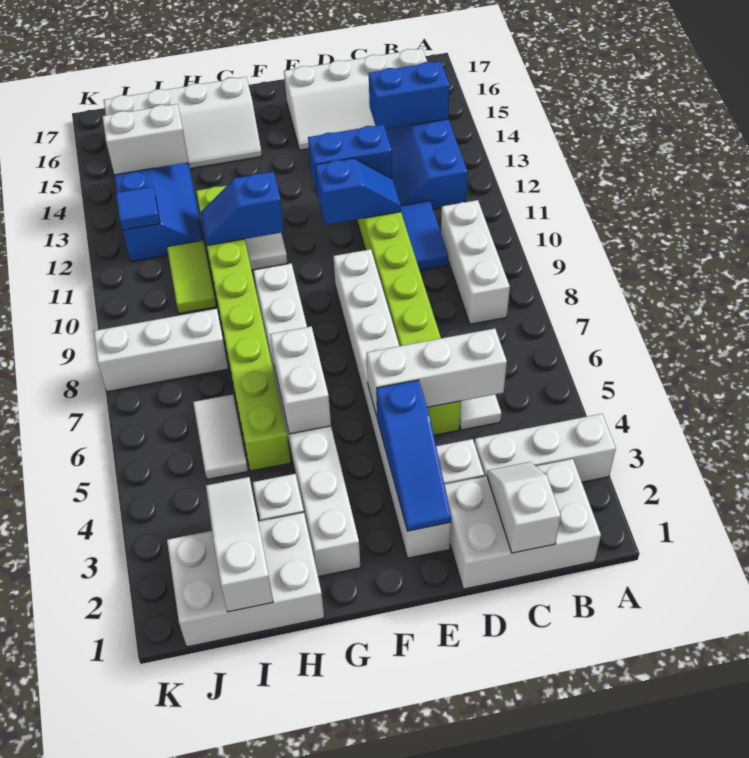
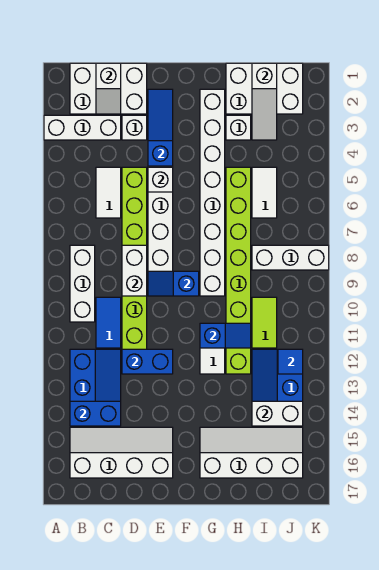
white brick C5:E5 level 2 -> white brick E5 level 2
blue slope D11:E11 level 2 top E -> blue slope E9:F9 level 2 top F
white brick G5:G6 level 2 -> white brick D8:D9 level 2

